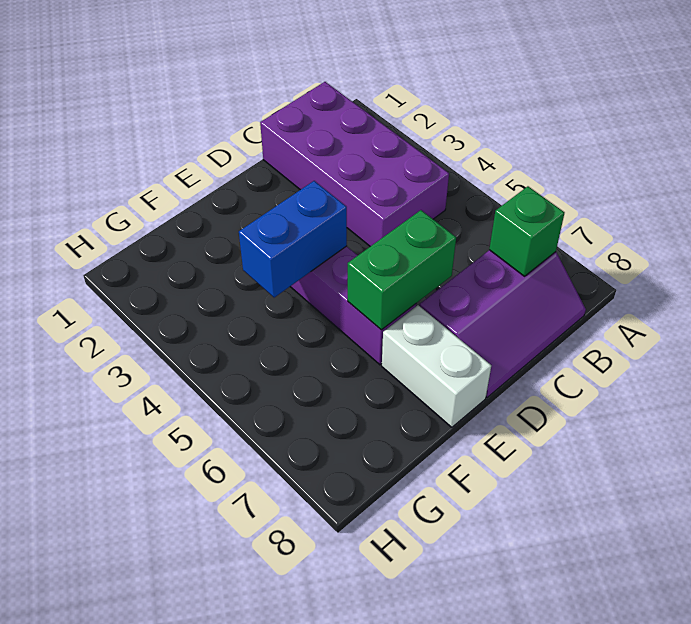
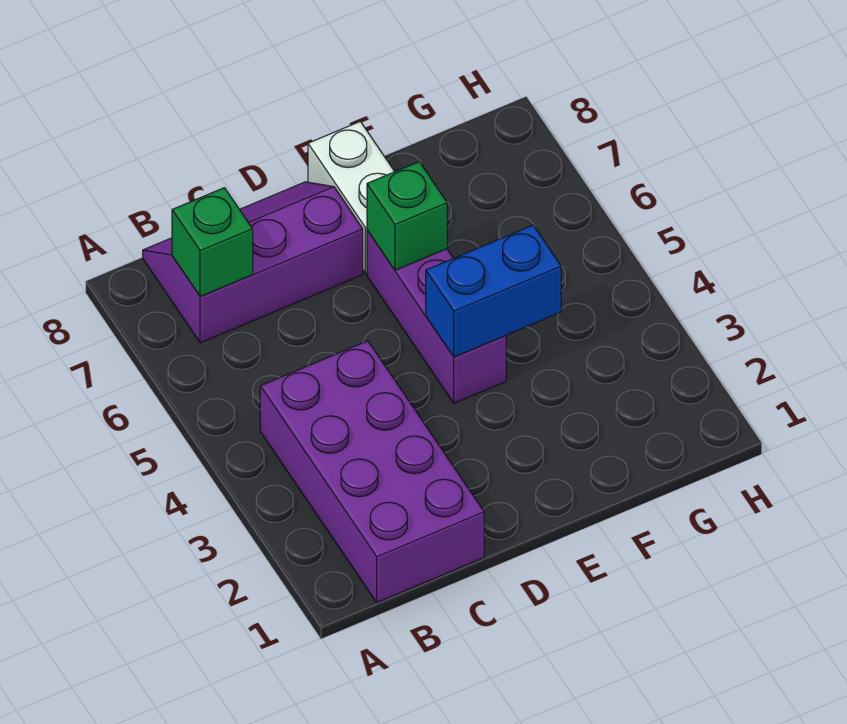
green brick D6:E6 level 2 -> green brick E6 level 2

